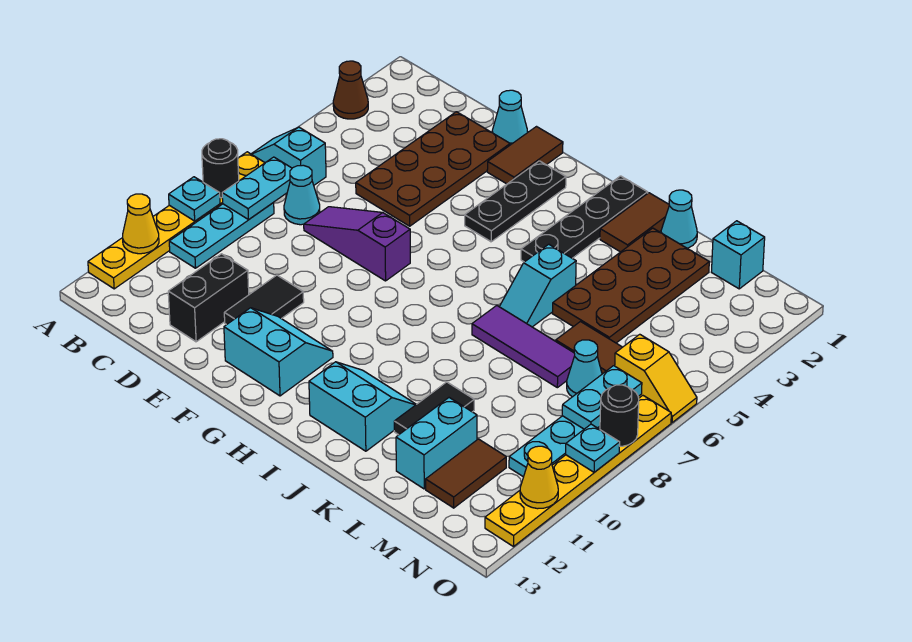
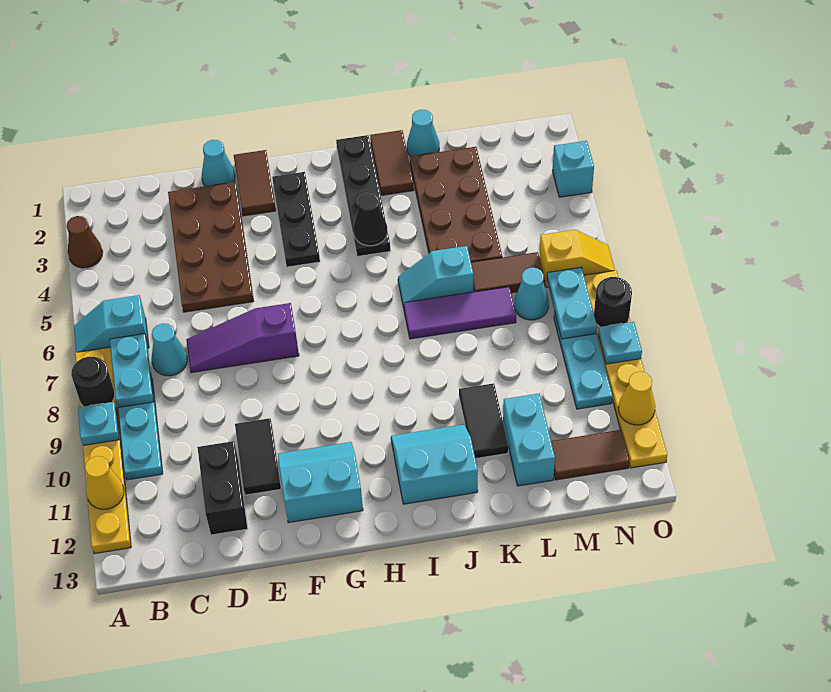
none -> black cone I4 level 2
cyan slope J5:J6 level 1 top 5 -> cyan slope J6:K6 level 1 top K
cyan brick M1 level 1 -> cyan brick O3 level 1
brown tile M11:M12 level 1 -> brown tile M12:N12 level 1

